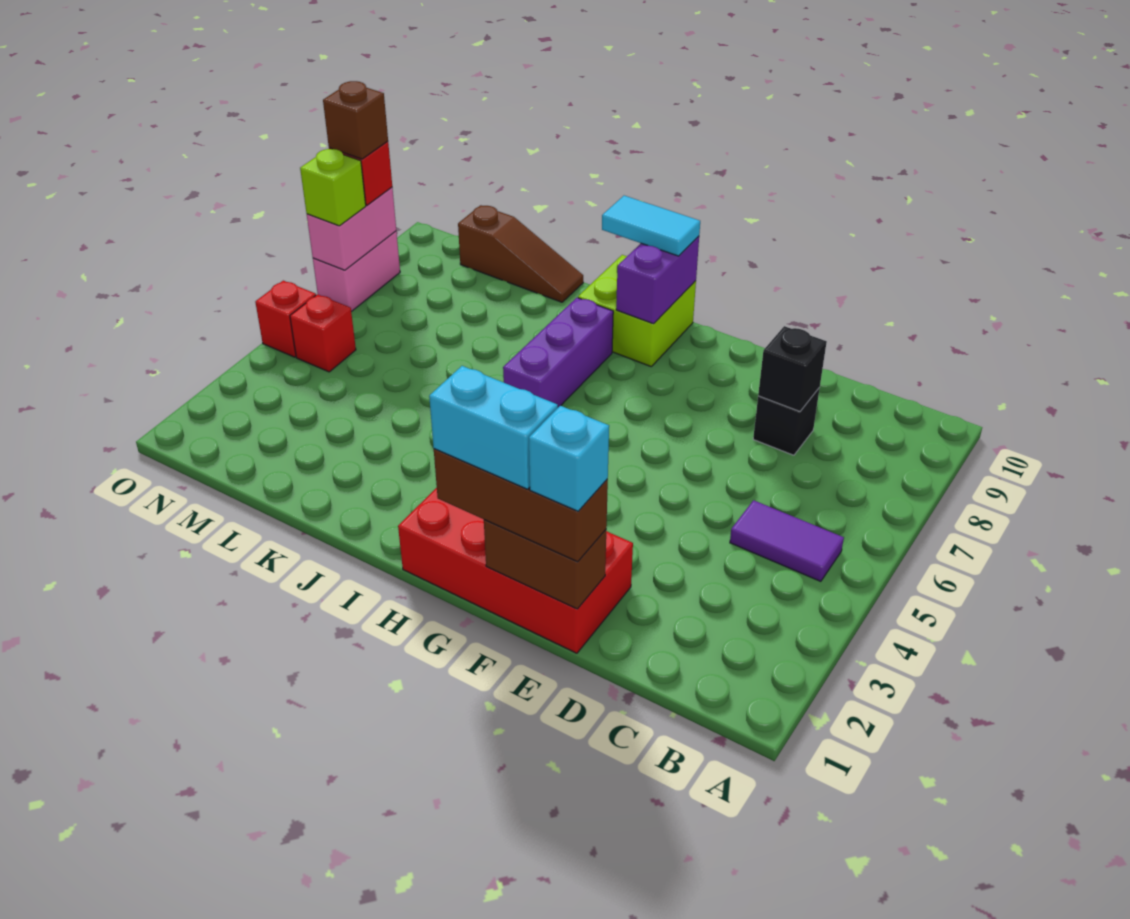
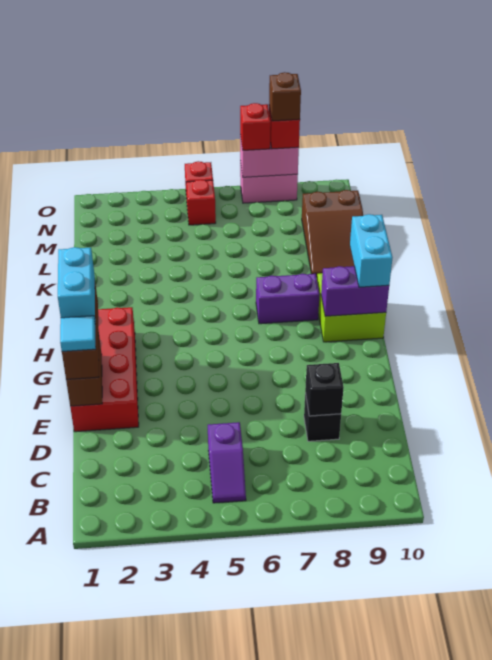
purple tile B5:C5 level 1 -> purple slope B5:C5 level 1 top C
cyan brick E1 level 4 -> cyan tile E1 level 4
cyan tile H10:I10 level 3 -> cyan brick H10:I10 level 3
purple brick I6:I8 level 1 -> purple brick I7:I8 level 1
brown slope K10:M10 level 1 top M -> brown slope K9:M10 level 1 top M
lime brick O7 level 3 -> red brick O7 level 3

